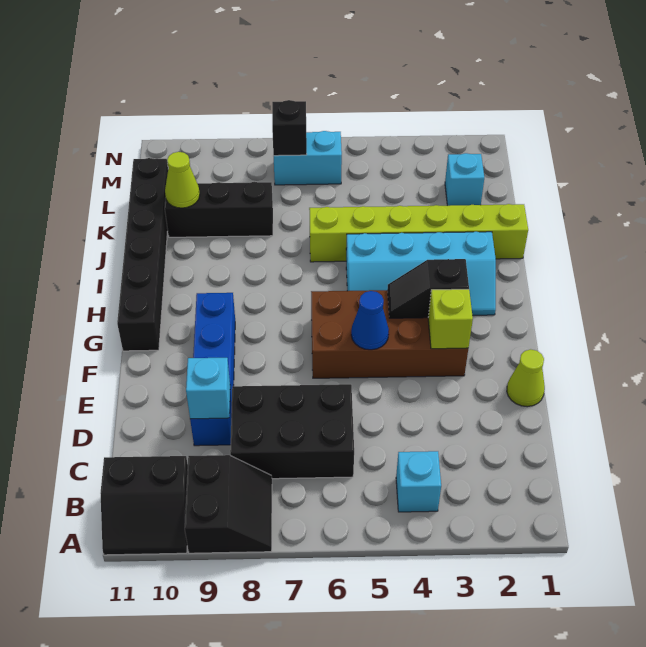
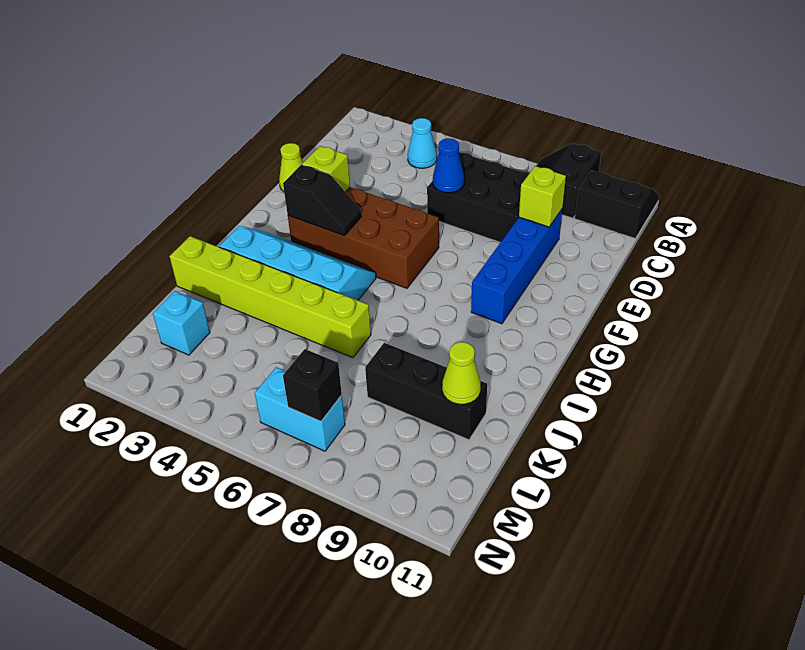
cyan brick B4 level 1 -> cyan cone B4 level 1
cyan brick D9 level 2 -> lime brick D9 level 2
blue cone F5 level 2 -> blue cone D6 level 2
black brick G11:L11 level 1 -> none

